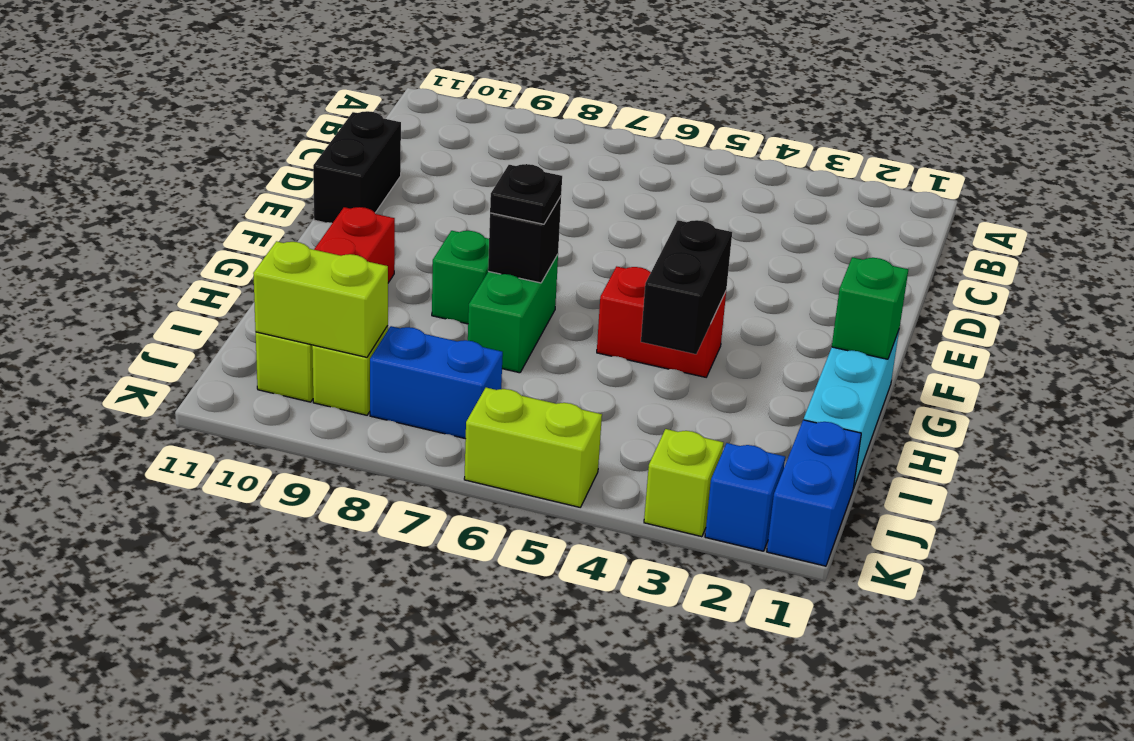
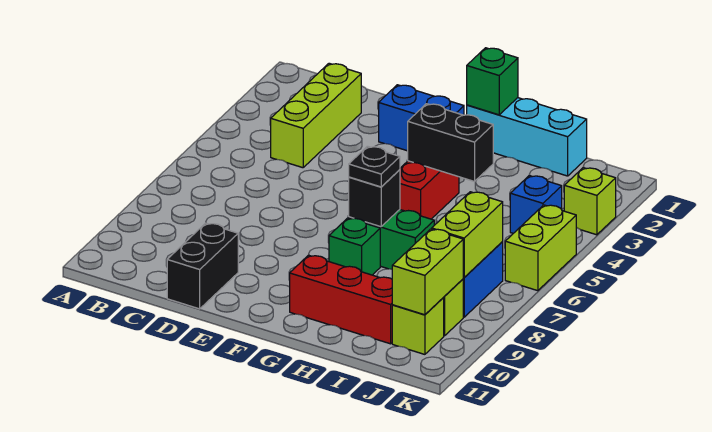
none -> lime brick C2:C4 level 1
black brick D11:E11 level 1 -> black brick D10:D11 level 1
blue brick J1:K1 level 1 -> blue brick E2:F2 level 1
none -> lime brick J7:J8 level 2
blue brick K2 level 1 -> blue brick J4 level 1

